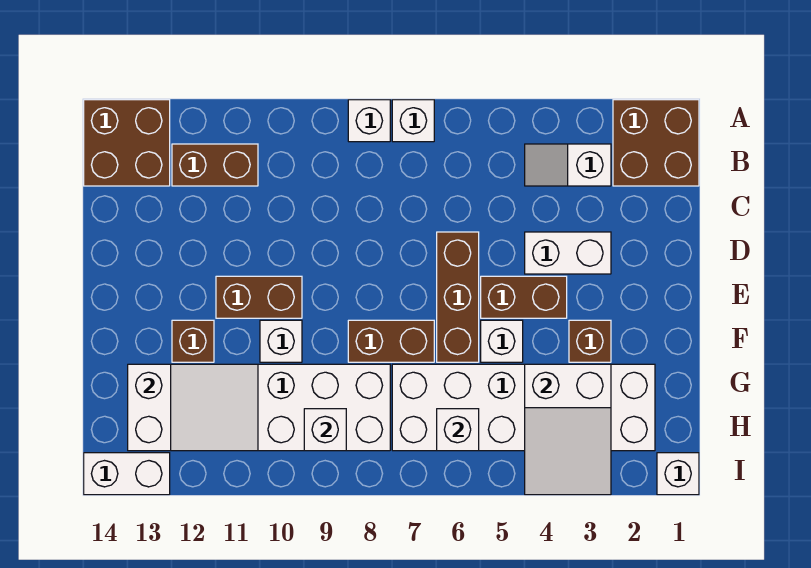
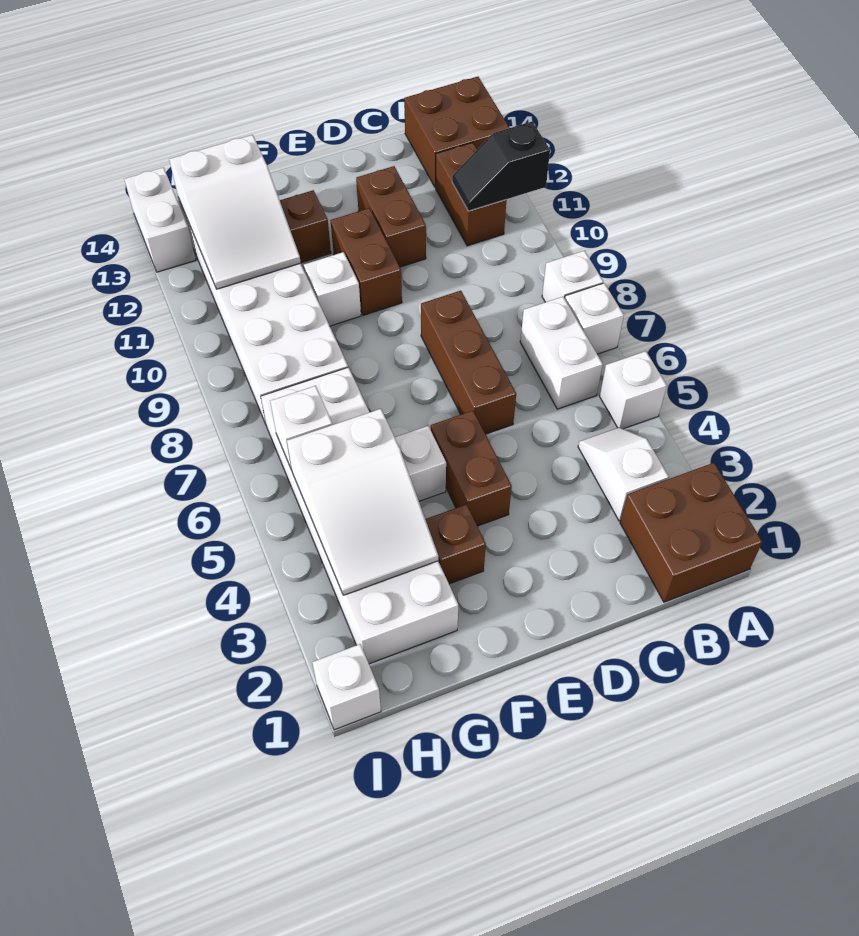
none -> black slope A11:B11 level 2 top A
white brick D3:D4 level 1 -> white brick B6:B7 level 1
brown brick D6:F6 level 1 -> brown brick D6:D8 level 1
brown brick F7:F8 level 1 -> brown brick D11:D12 level 1
white slope G3:I4 level 2 top G -> white slope G3:H5 level 2 top 5
white brick H9 level 2 -> white brick A5 level 1

